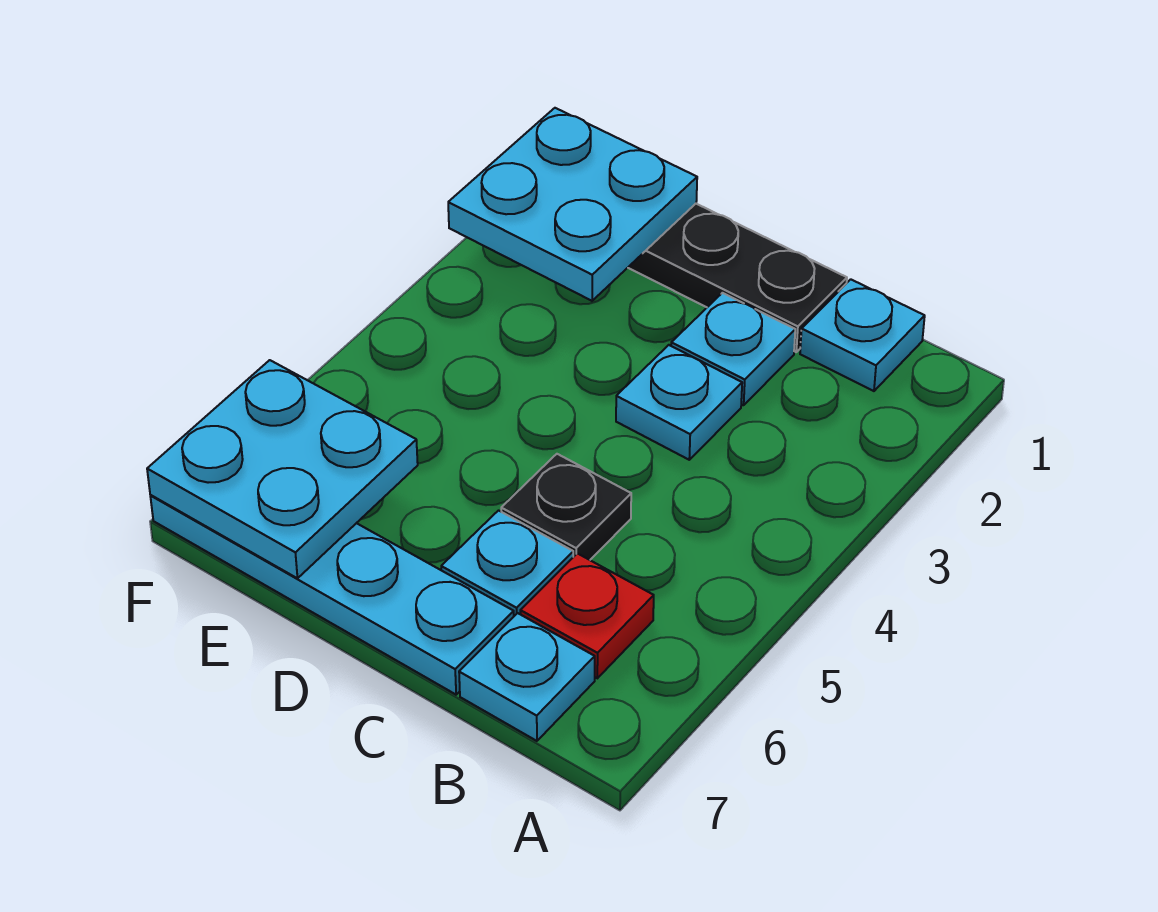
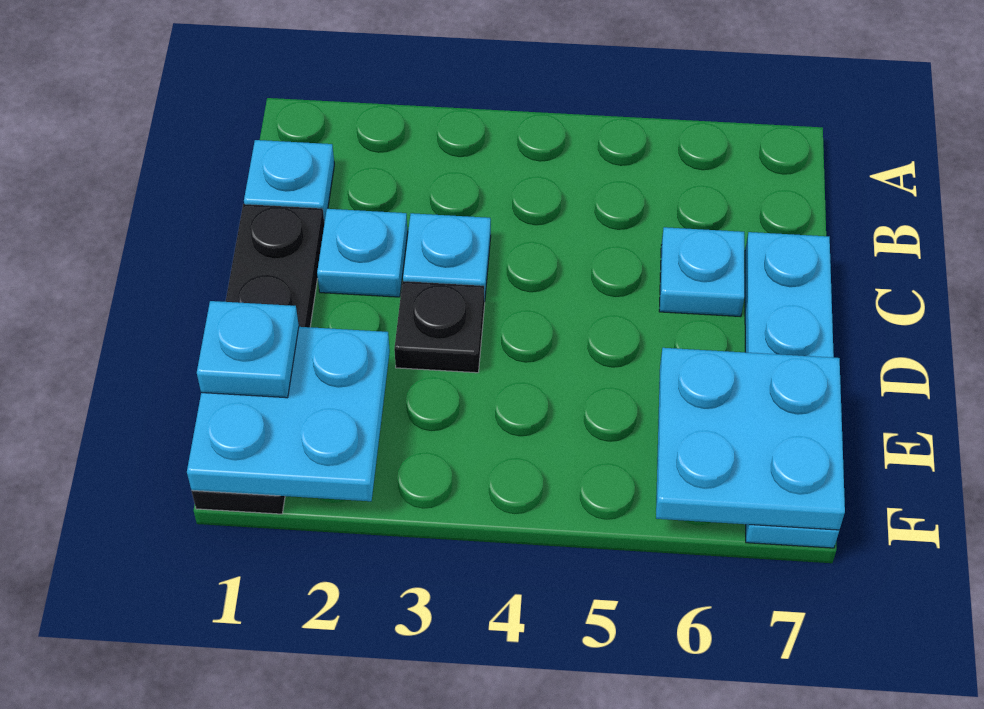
red plate B6 level 1 -> none
cyan plate B7 level 1 -> cyan plate E1 level 3
black plate C5 level 1 -> black plate D3 level 1

